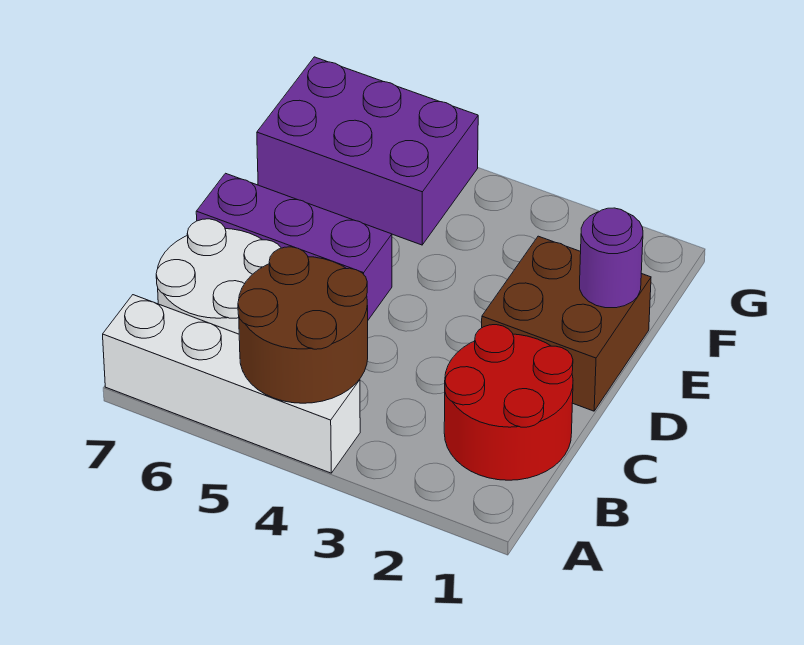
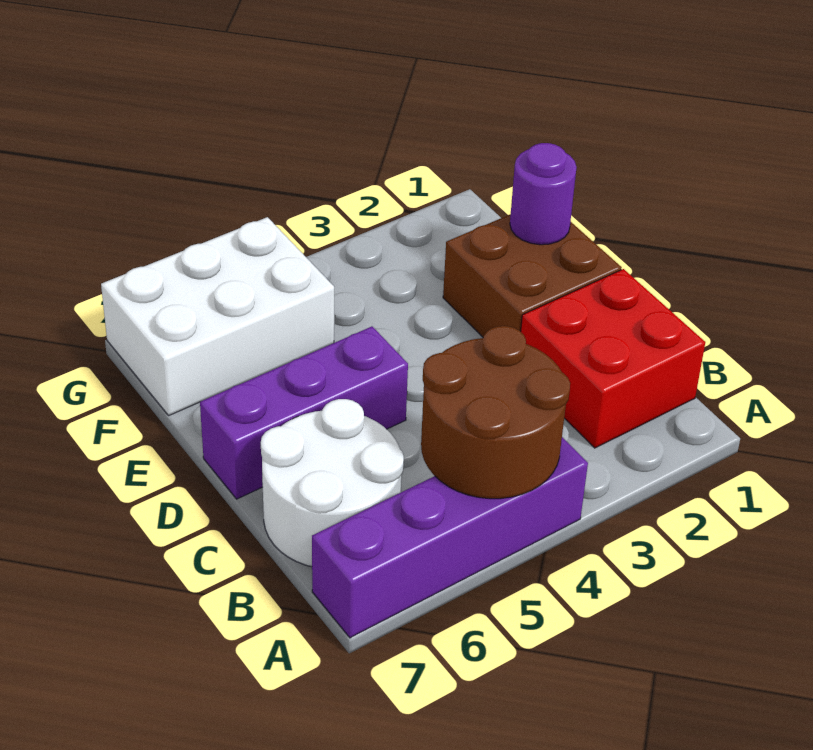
white brick A4:A7 level 1 -> purple brick A4:A7 level 1
red round brick B1:C2 level 1 -> red brick B1:C2 level 1
purple brick F5:G7 level 1 -> white brick F5:G7 level 1

